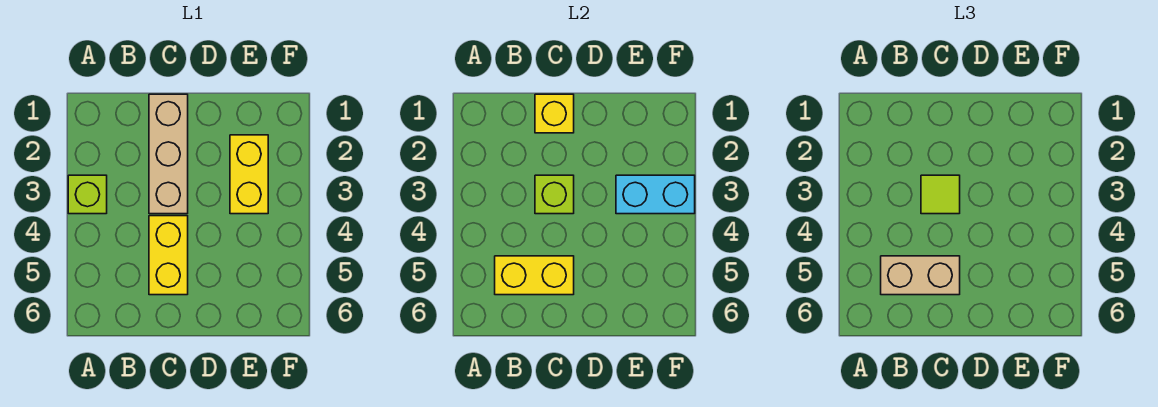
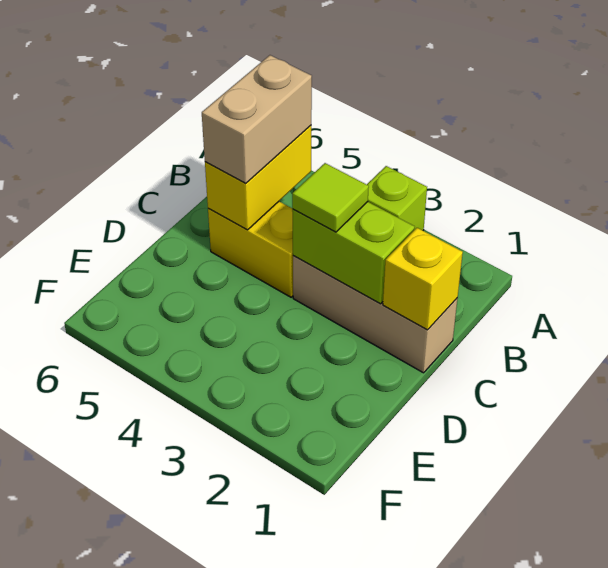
lime brick C3 level 2 -> lime brick C2:C3 level 2
yellow brick E2:E3 level 1 -> none
cyan brick E3:F3 level 2 -> none

